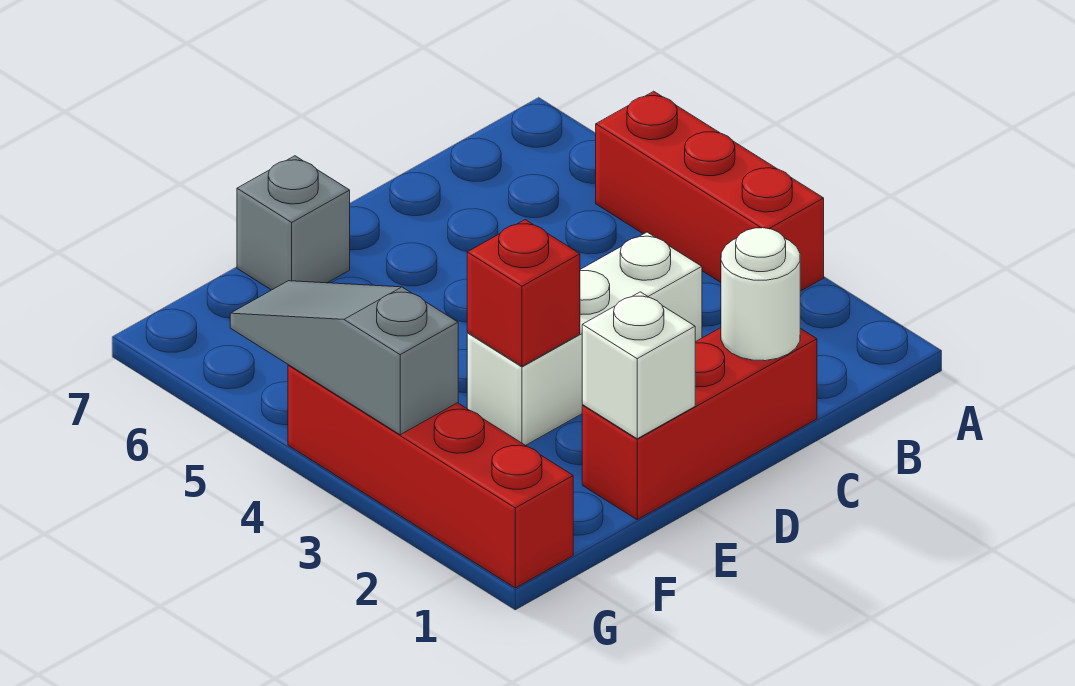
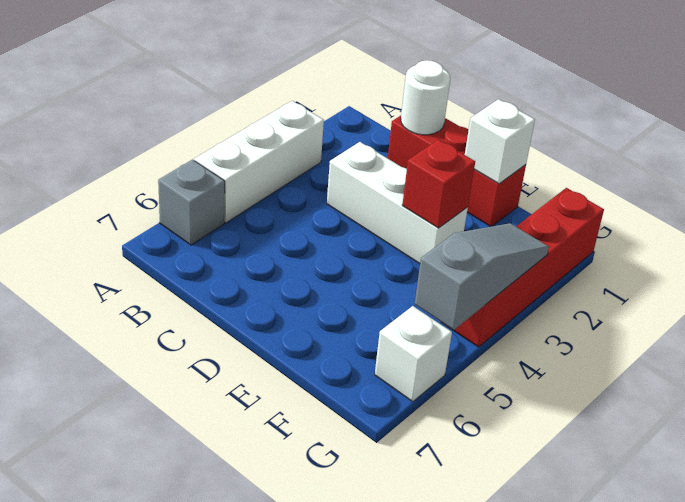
red brick A3:A5 level 1 -> white brick A3:A5 level 1
grey brick E7 level 1 -> grey brick A6 level 1
grey slope G3:G5 level 2 top 3 -> grey slope G3:G5 level 2 top 5
none -> white brick G6 level 1

